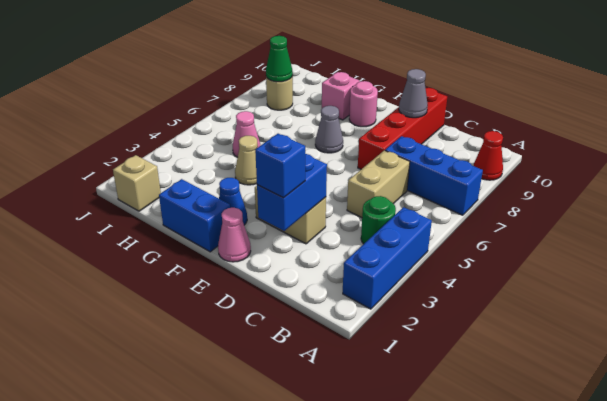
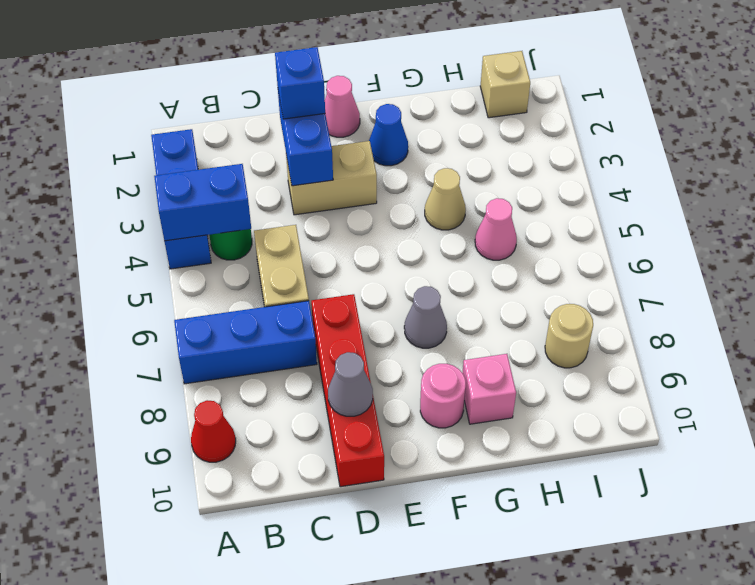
blue brick F1:G1 level 1 -> blue brick A4:B4 level 2
green cone I8 level 2 -> none

